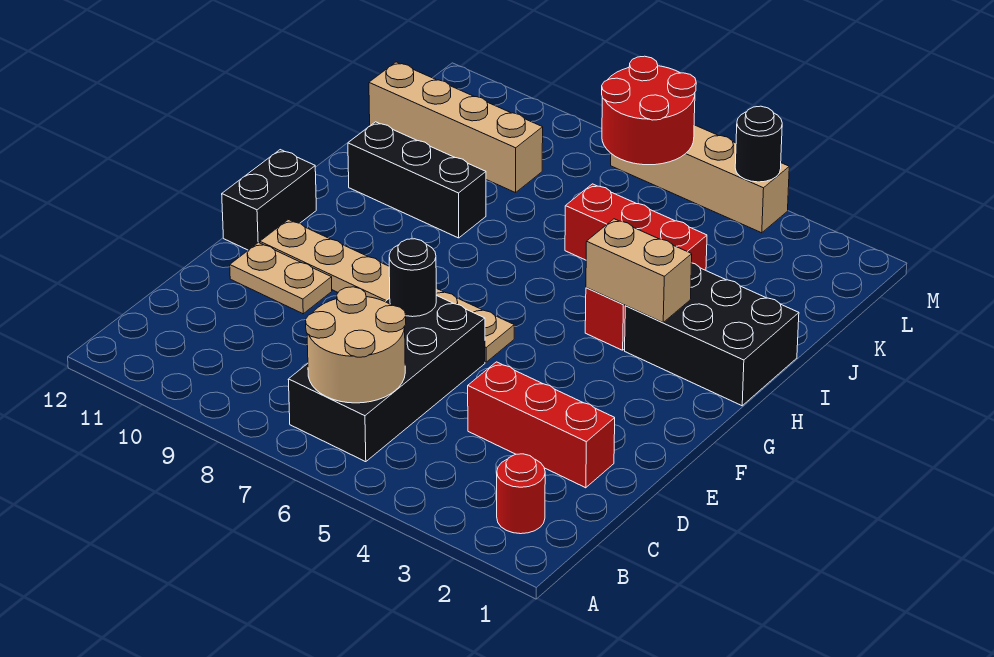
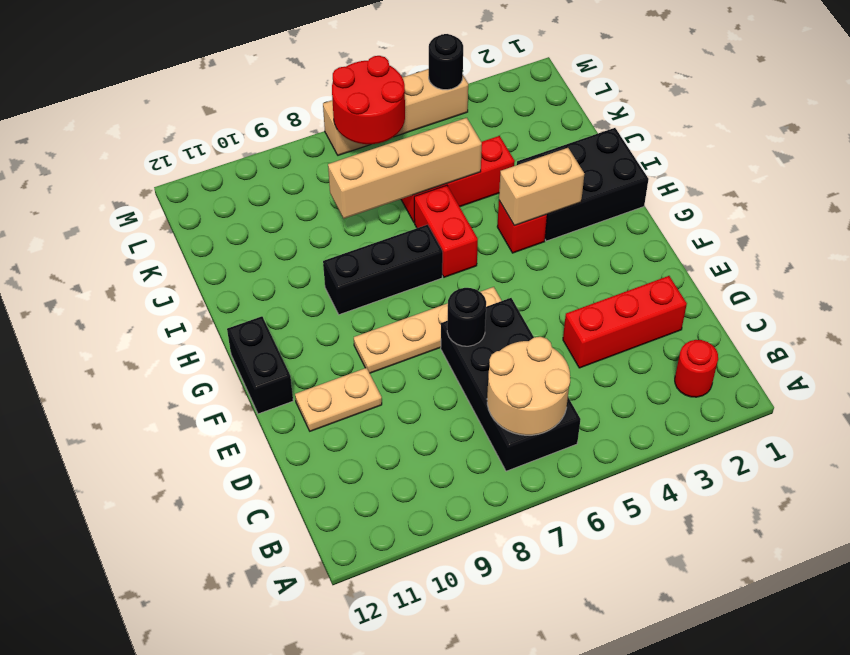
tan plate F6:F11 level 1 -> tan plate F6:F9 level 1
none -> red brick H6:I6 level 1
black brick I9:I11 level 1 -> black brick H7:H9 level 1
tan brick K9:K12 level 1 -> tan brick J5:J8 level 2

